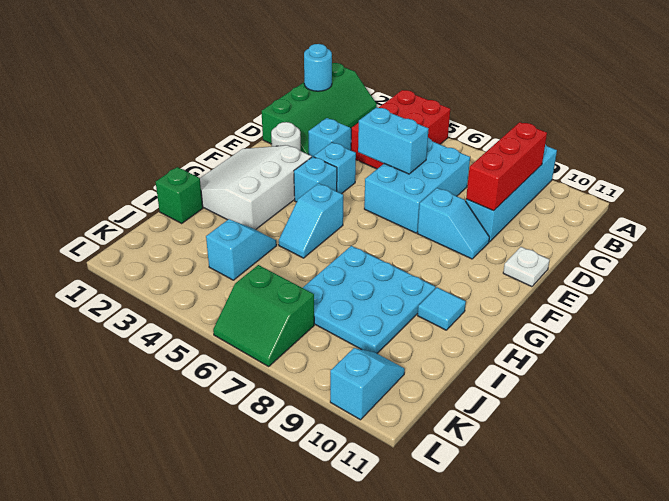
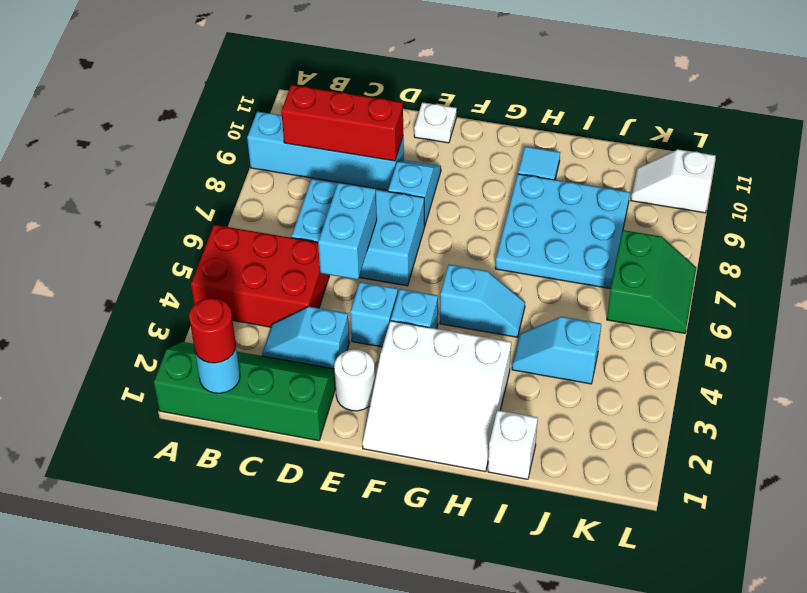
none -> red round brick B1 level 3
green brick I1 level 1 -> white brick I1 level 1
cyan slope K10:L10 level 1 top L -> white slope K10:L10 level 1 top L

